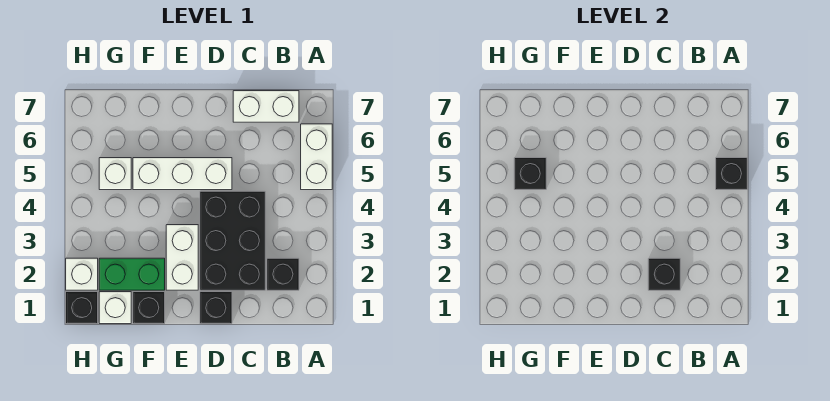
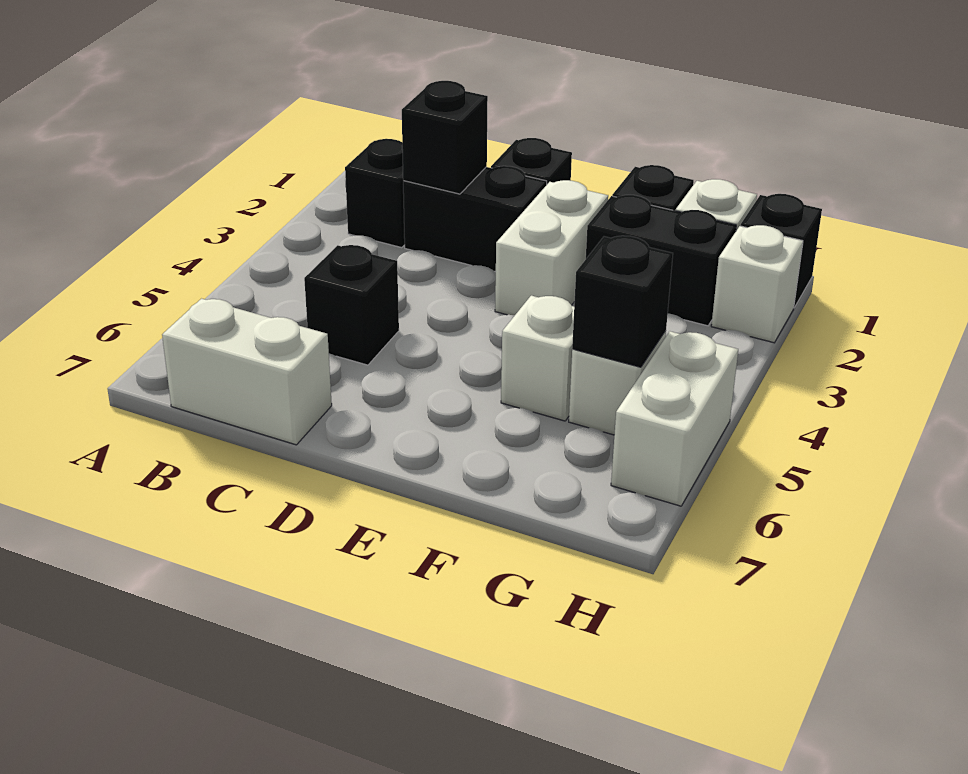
white brick A5:A6 level 1 -> white brick H5:H6 level 1
black brick A5 level 2 -> black brick C5 level 1
black brick C2:D4 level 1 -> black brick C2:D2 level 1
white brick D5:F5 level 1 -> white brick F5 level 1
green brick F2:G2 level 1 -> black brick F2:G2 level 1

